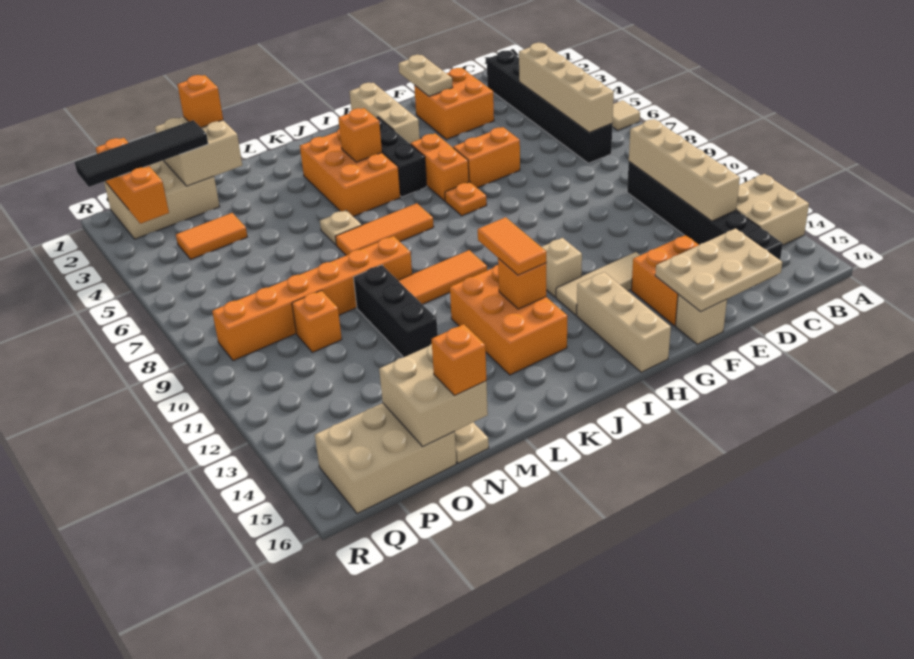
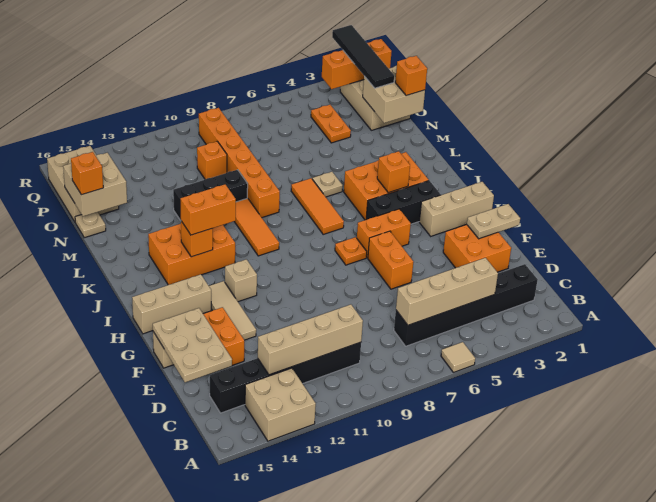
orange tile J12:J13 level 3 -> orange brick J12:J13 level 3
orange tile O4:P4 level 1 -> orange plate O4:P4 level 1

